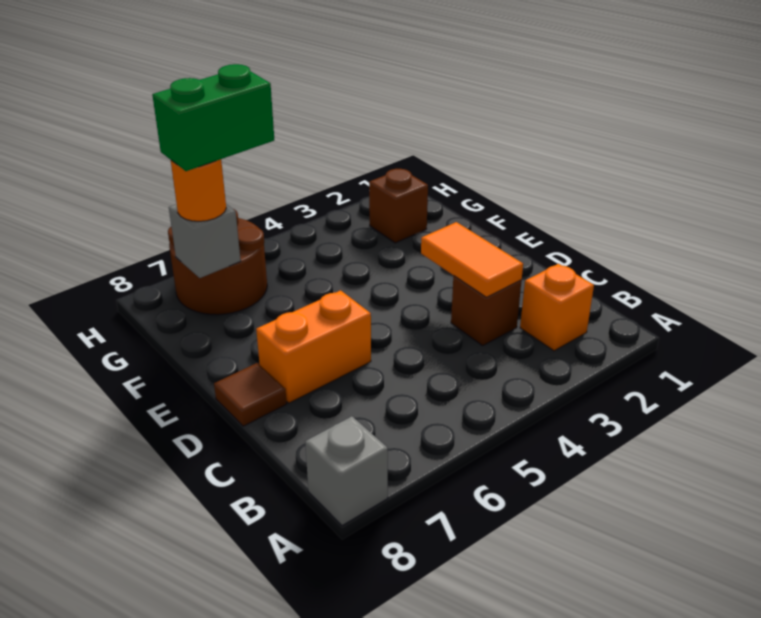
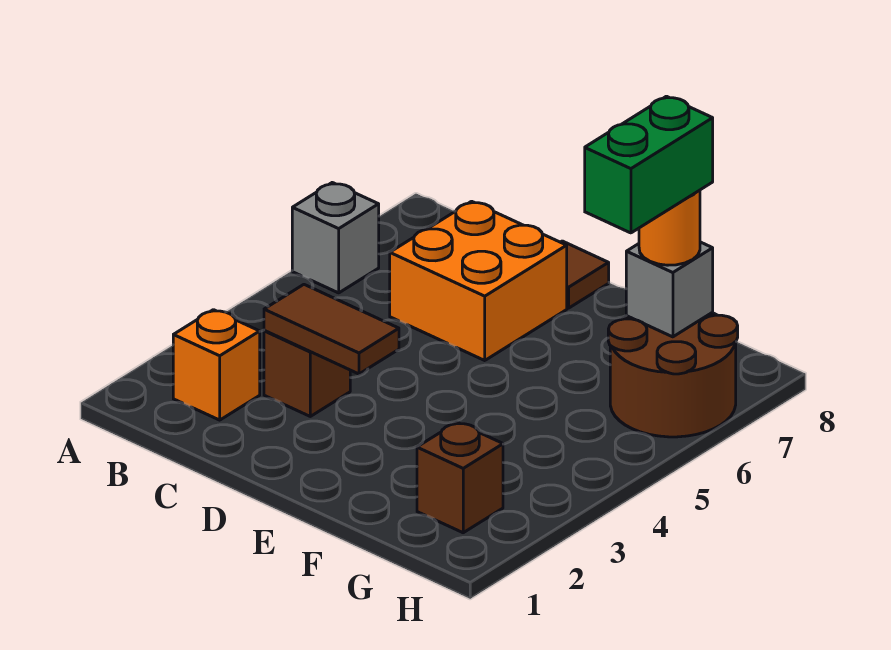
grey brick A8 level 1 -> grey brick A6 level 1
orange tile C3:D3 level 2 -> brown tile C3:D3 level 2
orange brick D6:D7 level 1 -> orange brick C6:D7 level 1

